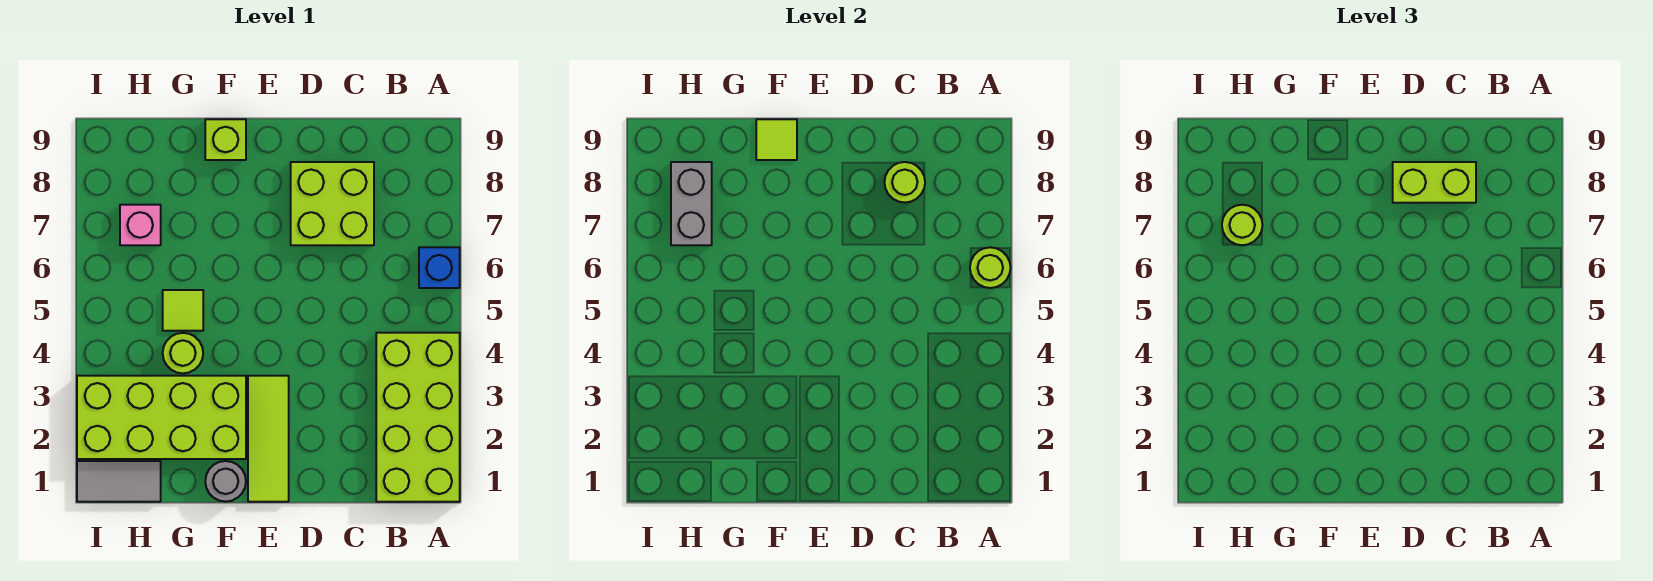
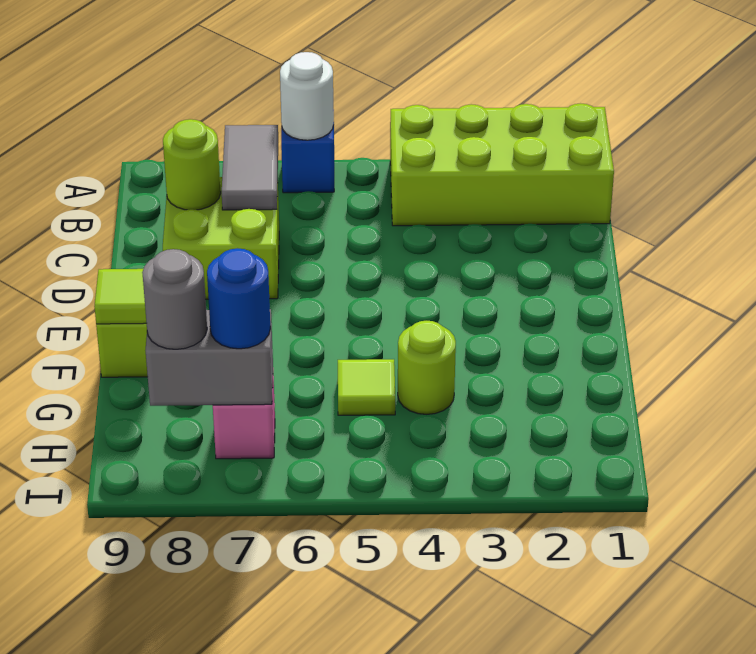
lime round brick A6 level 2 -> white round brick A6 level 2
lime brick C8:D8 level 3 -> none
lime tile E1:E3 level 1 -> none
grey round brick F1 level 1 -> grey round brick H8 level 3
lime brick F2:I3 level 1 -> none
grey tile H1:I1 level 1 -> grey tile B7:C7 level 2
lime round brick H7 level 3 -> blue round brick H7 level 3

